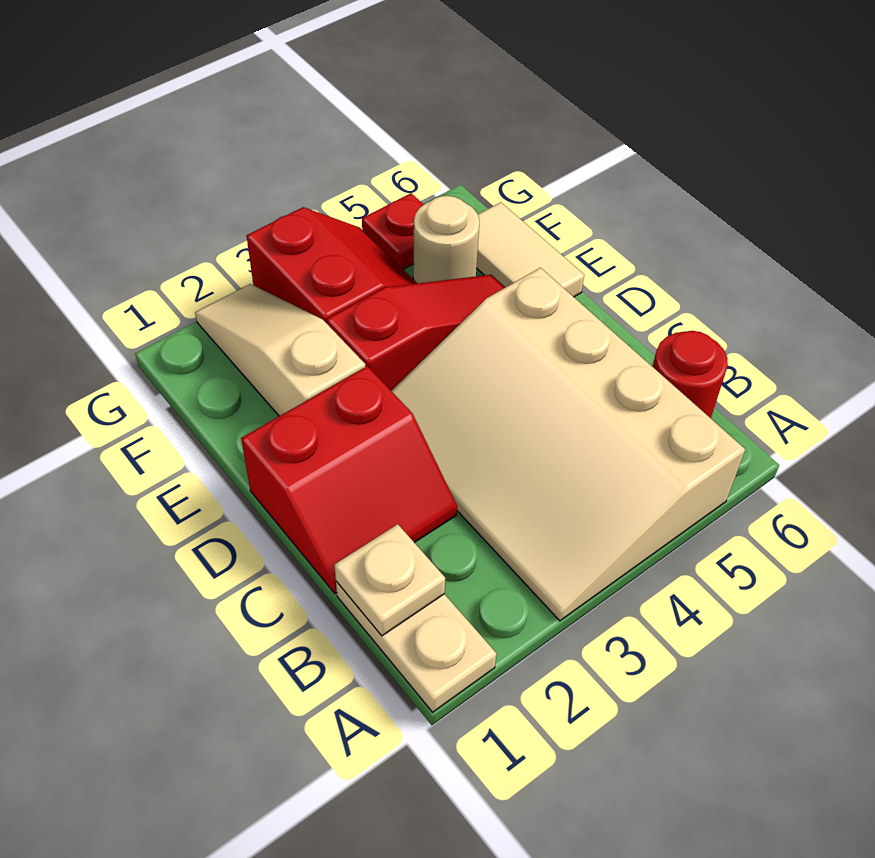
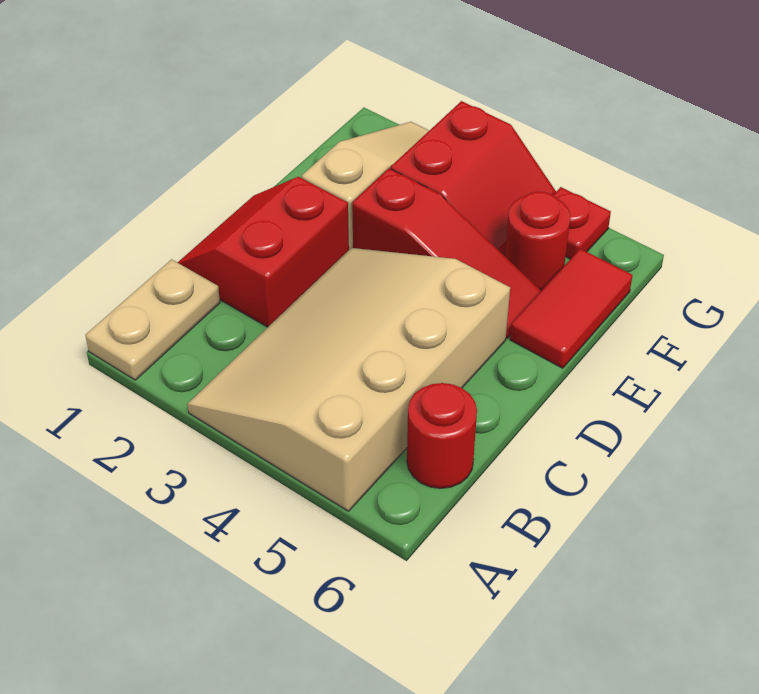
tan plate B1 level 2 -> none
red slope C1:D2 level 1 top D -> red slope C1:D2 level 1 top 2
tan tile E6:F6 level 1 -> red tile E6:F6 level 1
tan round brick F5 level 1 -> red round brick F5 level 1

